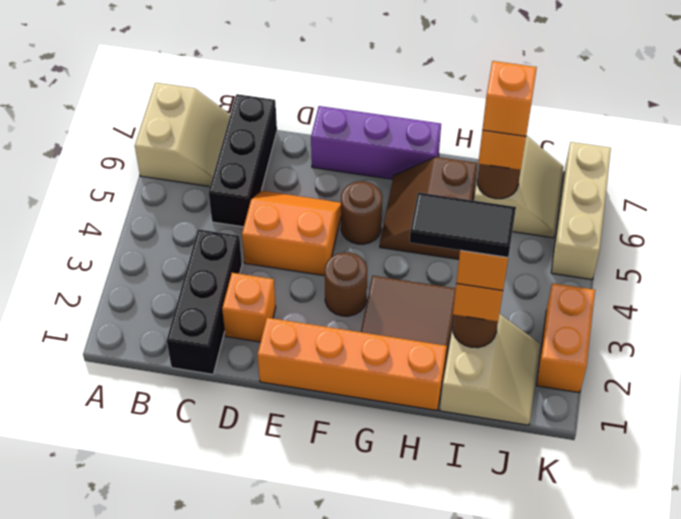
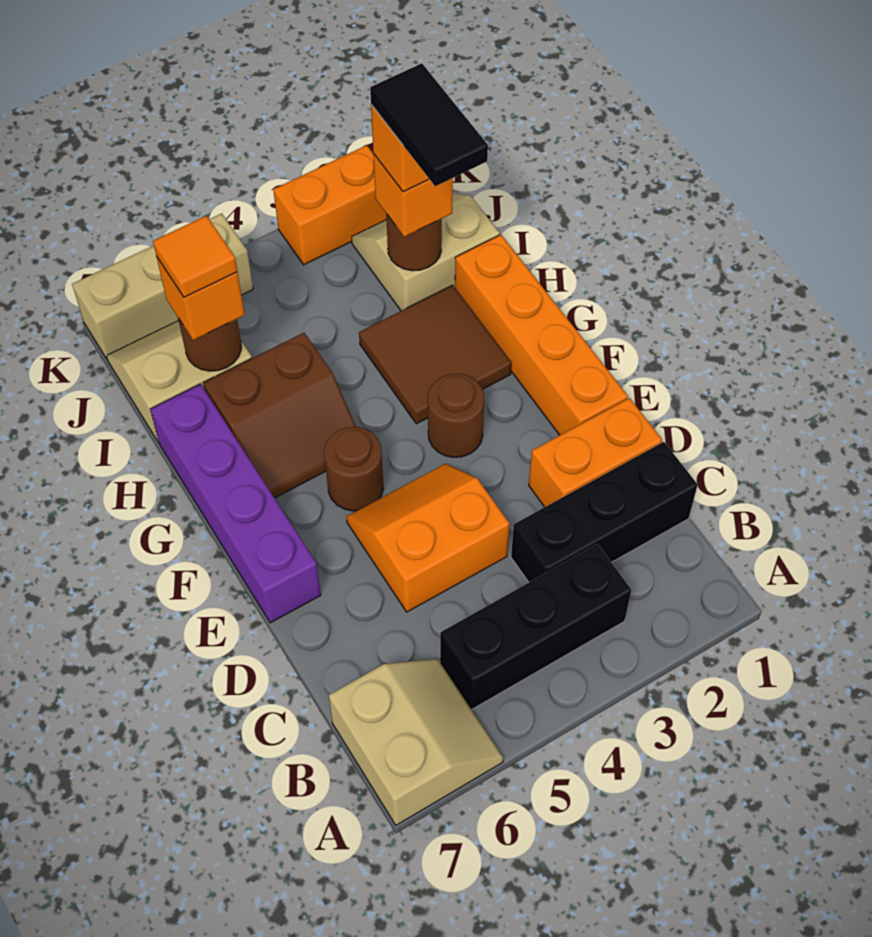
tan slope A6:B7 level 1 top A -> tan slope A6:B7 level 1 top 7
black brick C5:C7 level 1 -> black brick B3:B5 level 1
orange brick D2 level 1 -> orange brick D1:D2 level 1
orange slope D4:E5 level 1 top 4 -> orange slope D4:E5 level 1 top D
purple brick E7:G7 level 1 -> purple brick E7:H7 level 1
orange brick I6 level 4 -> orange tile I6 level 4

